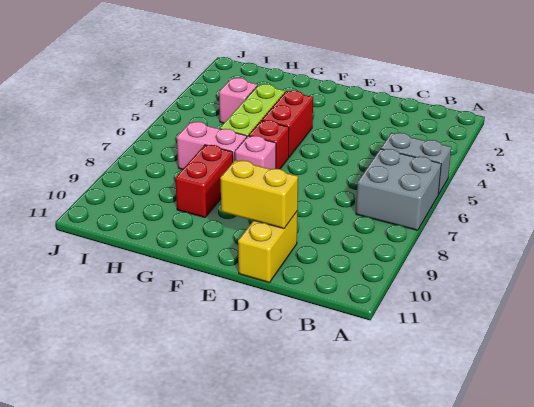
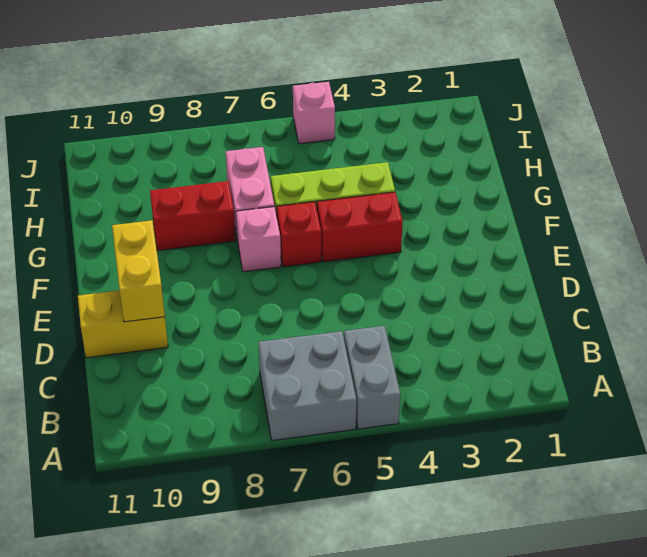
pink brick H4 level 1 -> pink brick J5 level 1

